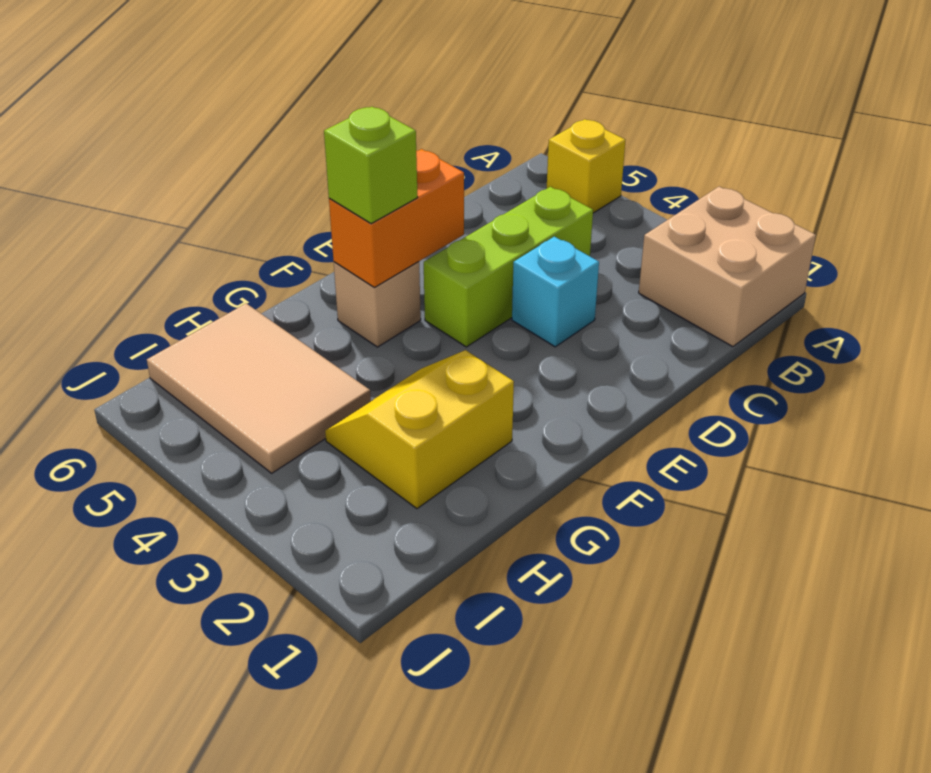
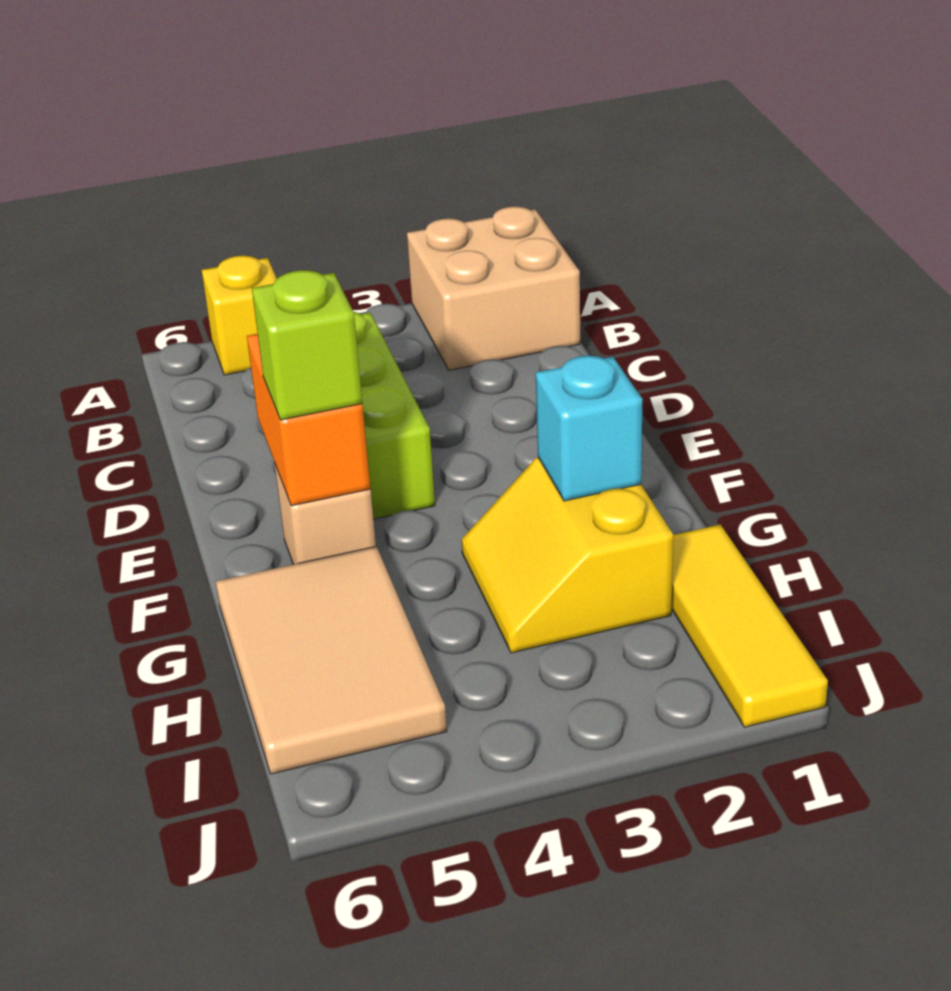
cyan brick D3 level 1 -> cyan brick G2 level 2
none -> yellow tile H1:J1 level 1
tan tile H4:I6 level 1 -> tan tile G5:I6 level 1

